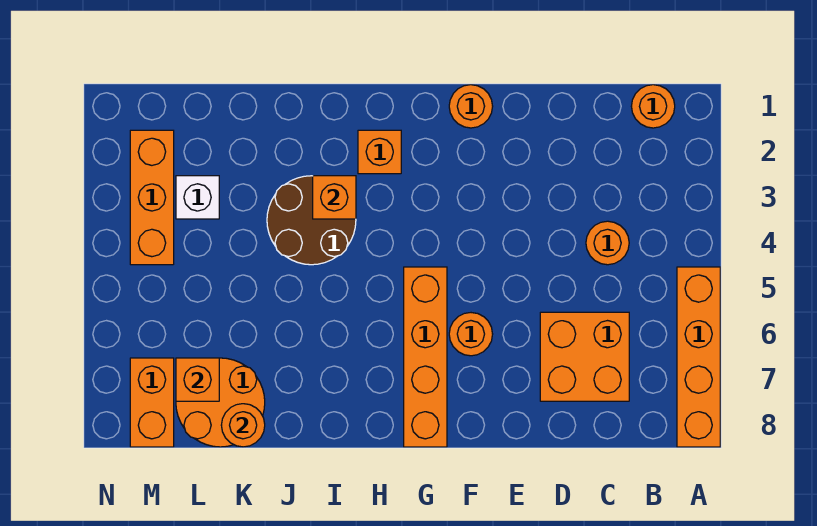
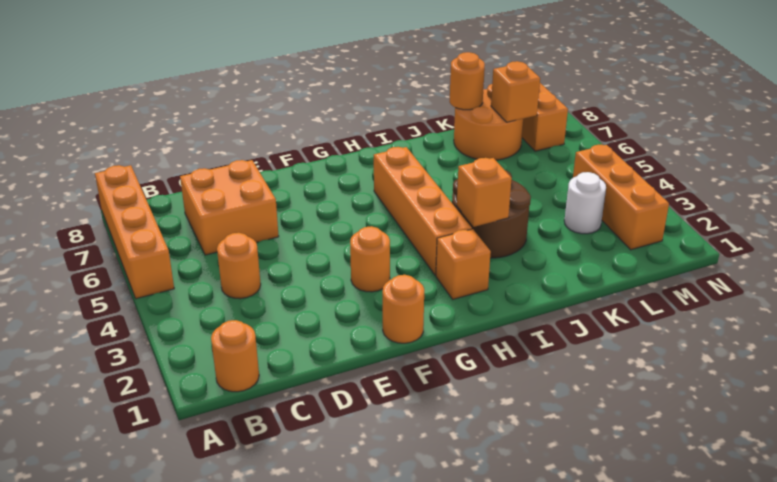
orange round brick F6 level 1 -> orange round brick F3 level 1
orange brick G5:G8 level 1 -> orange brick H3:H6 level 1
white brick L3 level 1 -> white round brick L3 level 1

